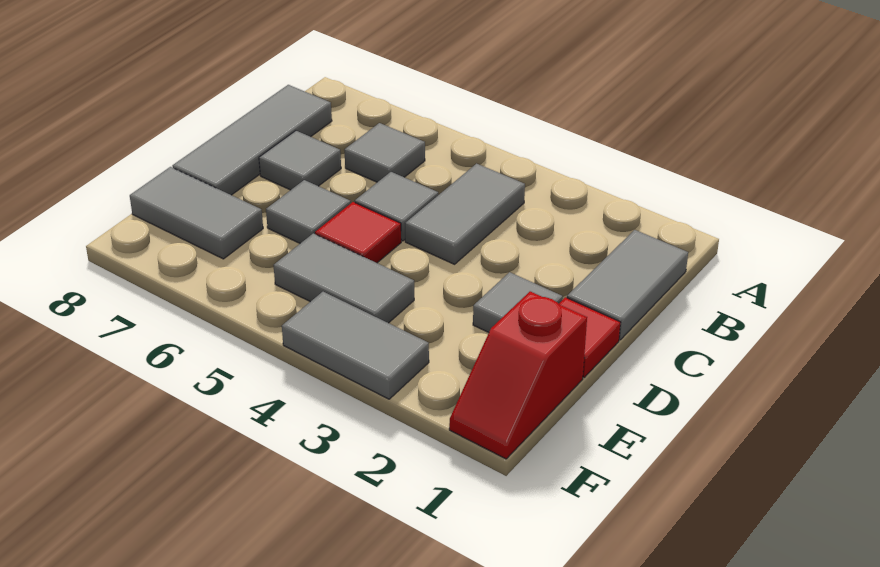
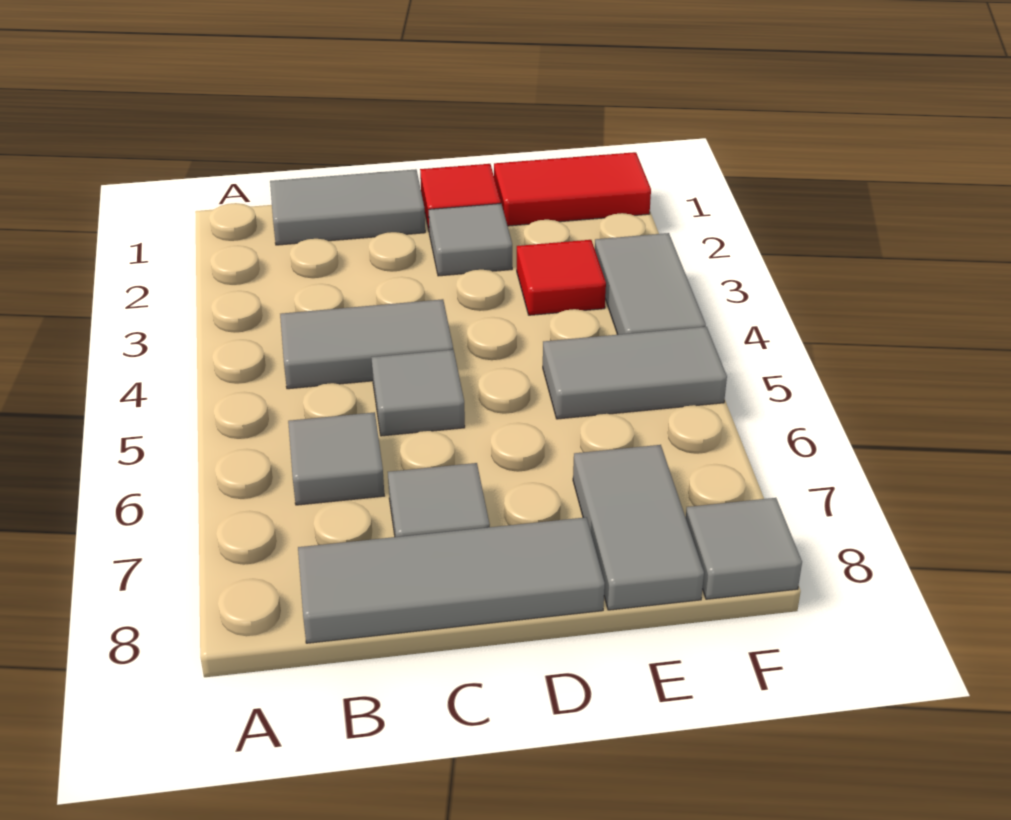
red tile D5 level 1 -> red tile E3 level 1
grey tile D6 level 1 -> grey tile F8 level 1
red slope E1:F1 level 1 top E -> red tile E1:F1 level 1
grey tile E4:E5 level 1 -> grey tile E5:F5 level 1

